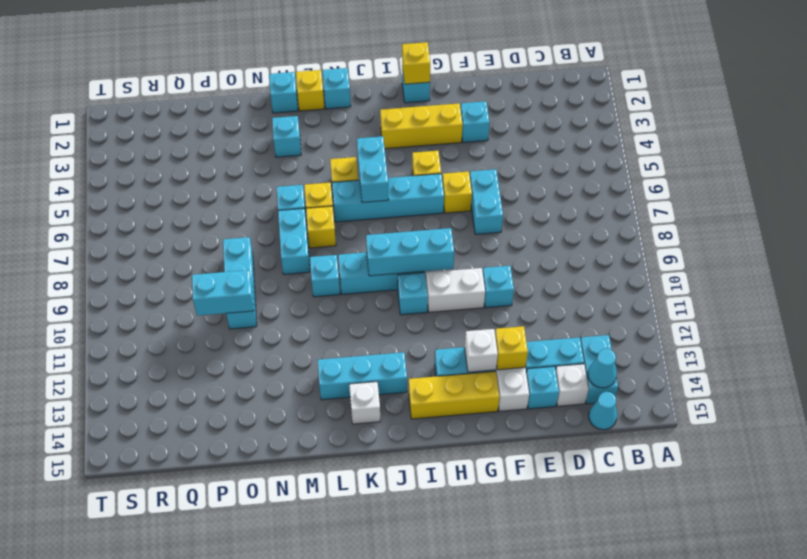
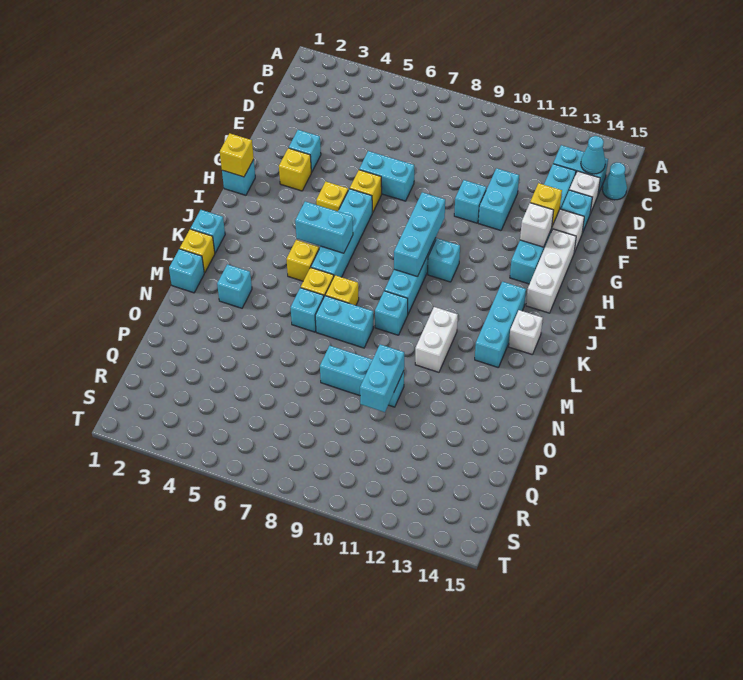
none -> cyan brick E11:F11 level 1
yellow brick G3:I3 level 1 -> yellow brick G3 level 1
white brick G10:H10 level 1 -> white brick L11:M11 level 1
yellow brick G14:I14 level 1 -> white brick G14:I14 level 1

